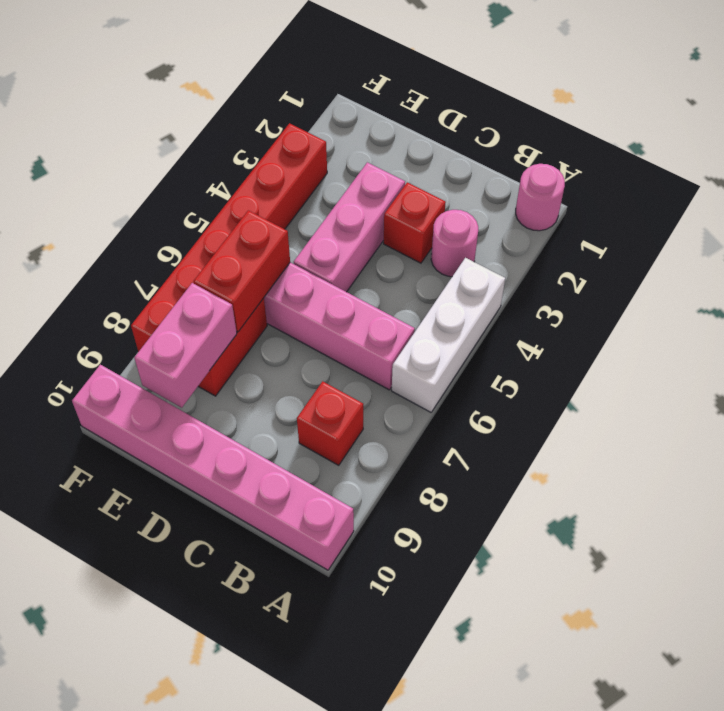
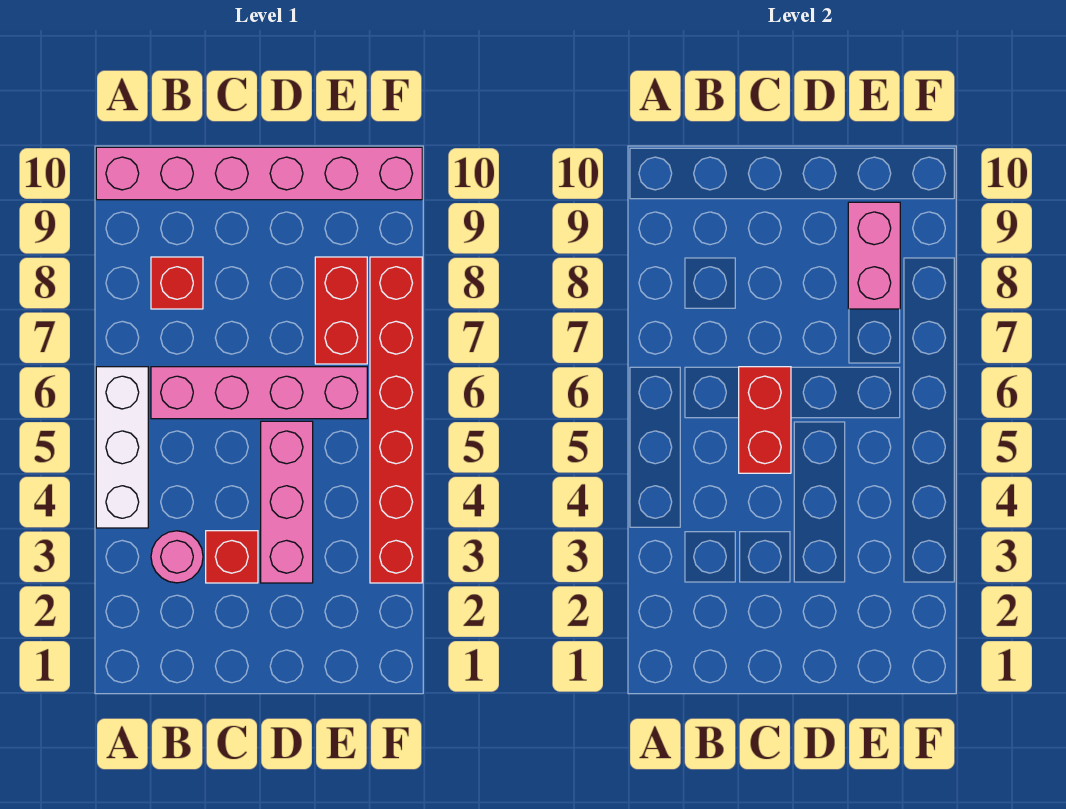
pink round brick A1 level 1 -> none
red brick E6:E7 level 2 -> red brick C5:C6 level 2

